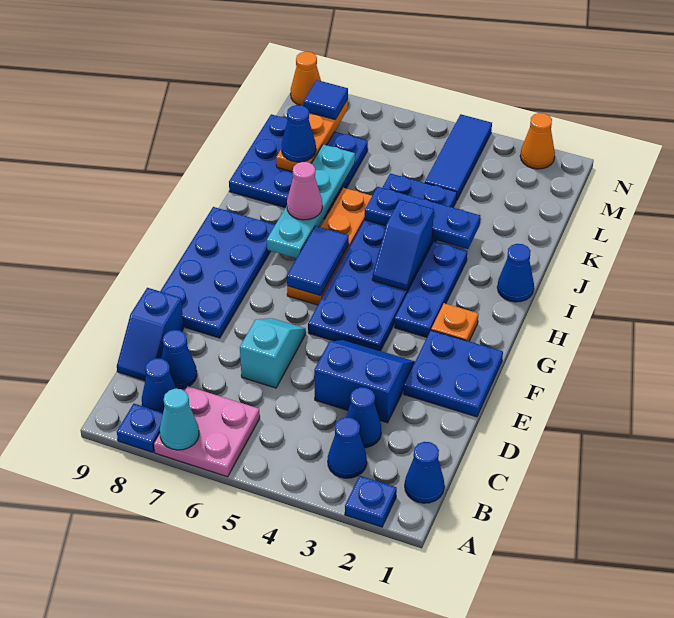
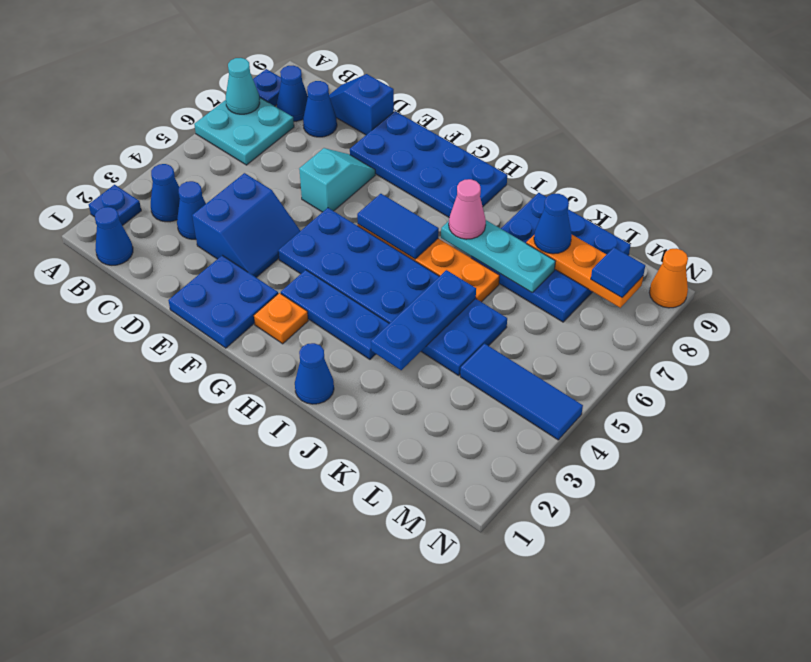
pink plate A6:B7 level 1 -> cyan plate A6:B7 level 1
cyan slope D6:E6 level 1 top D -> cyan slope E6:E7 level 1 top 6
blue slope H4:I4 level 2 top I -> none
cyan plate H7:K7 level 2 -> cyan plate I7:K7 level 2
orange cone N2 level 1 -> none

